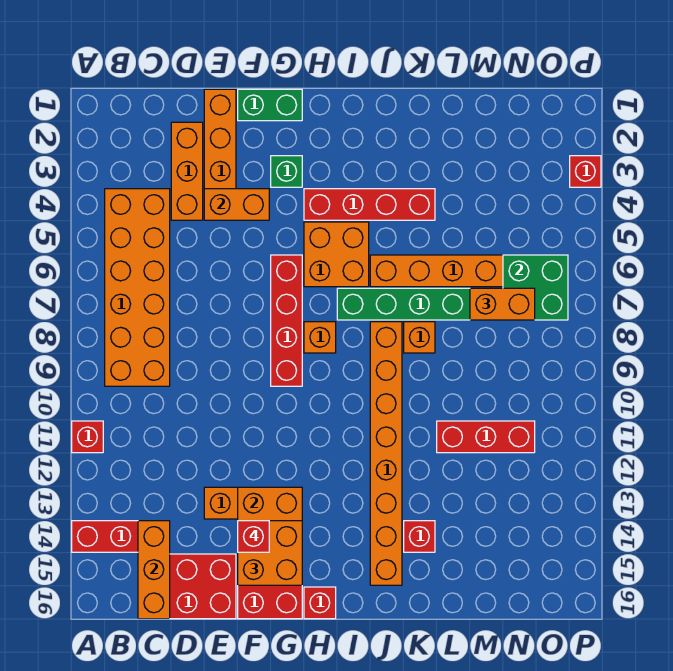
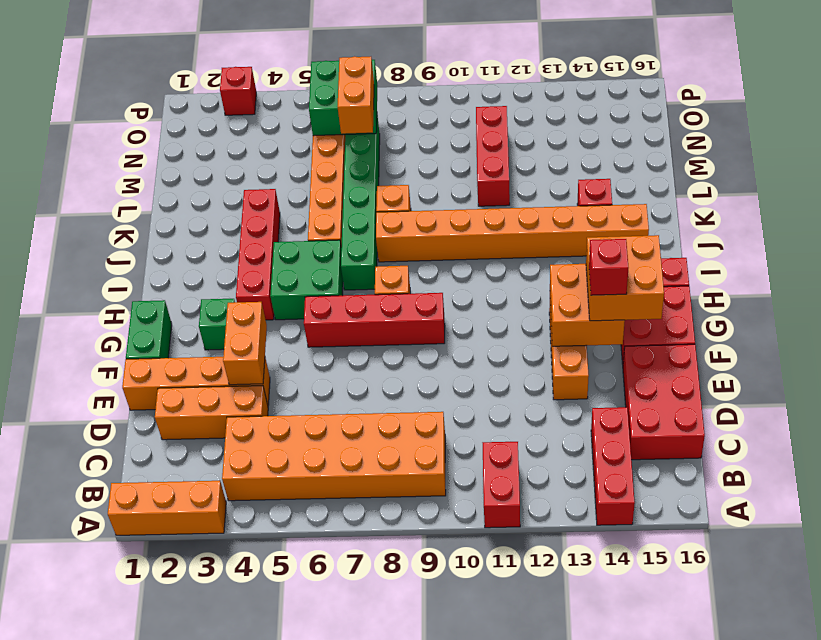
red brick A11 level 1 -> red brick A11:B11 level 1
orange brick C14:C16 level 2 -> orange brick A1:A3 level 1
orange brick H5:I6 level 1 -> green brick H5:I6 level 1

